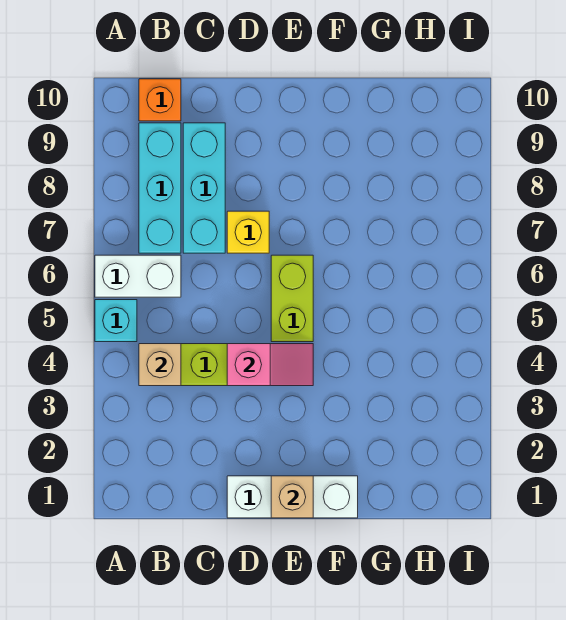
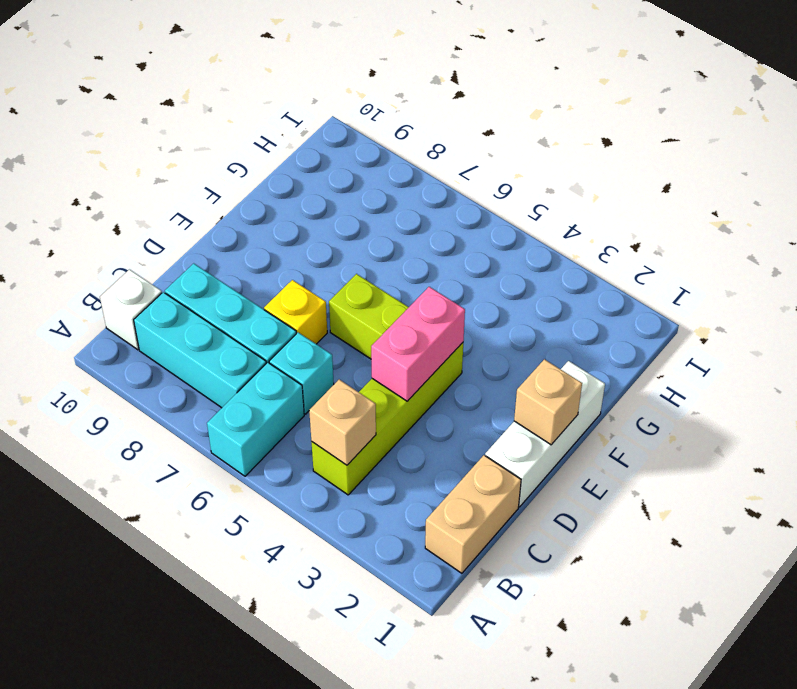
cyan brick A5 level 1 -> cyan brick C6 level 1
white brick A6:B6 level 1 -> cyan brick A6:B6 level 1
none -> tan brick B1:C1 level 1
orange brick B10 level 1 -> white brick B10 level 1
pink slope D4:E4 level 2 top D -> pink brick D4:E4 level 2

